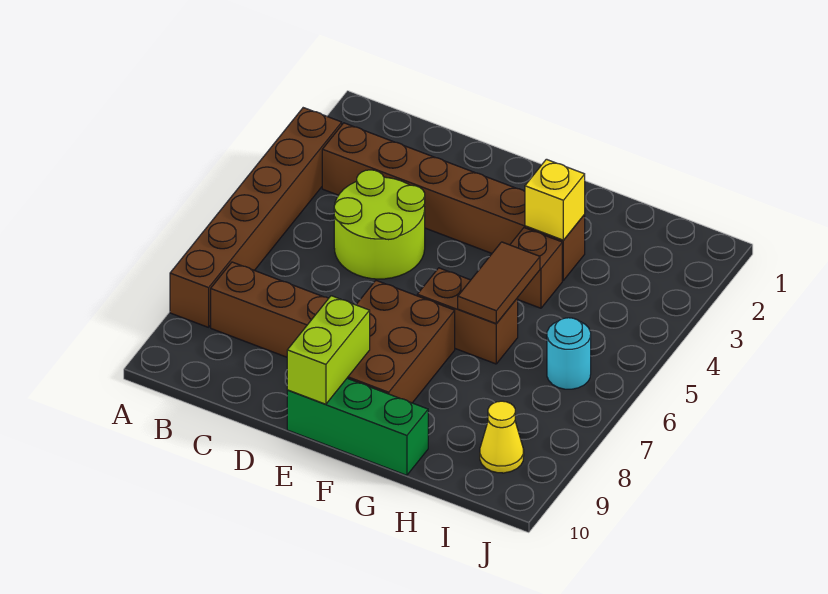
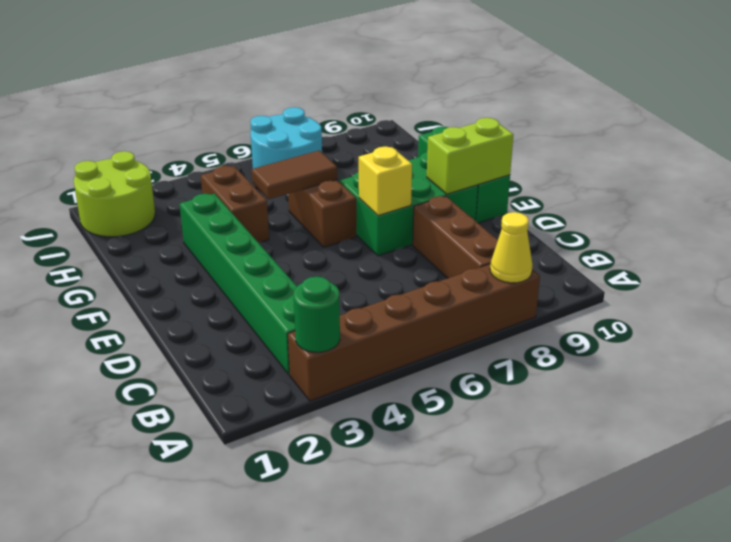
none -> green round brick A3 level 2
brown brick B3:G3 level 1 -> green brick B3:G3 level 1
lime round brick C4:D5 level 1 -> lime round brick I1:J2 level 1
brown brick E7:F9 level 1 -> green brick E7:F9 level 1
yellow brick G3 level 2 -> yellow brick E7 level 2
brown brick G4 level 1 -> brown brick G4:H4 level 1
cyan round brick I6 level 1 -> cyan round brick I6:J7 level 1
yellow cone I9 level 1 -> yellow cone A8 level 2

